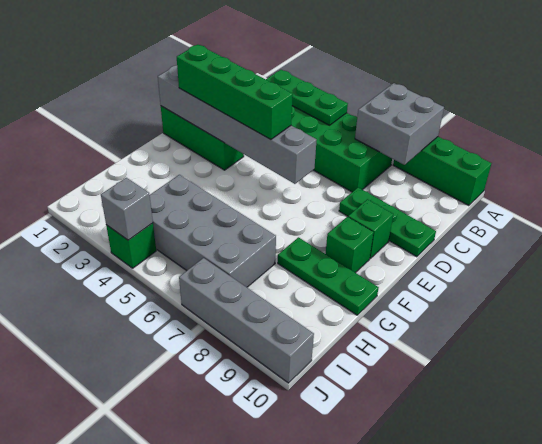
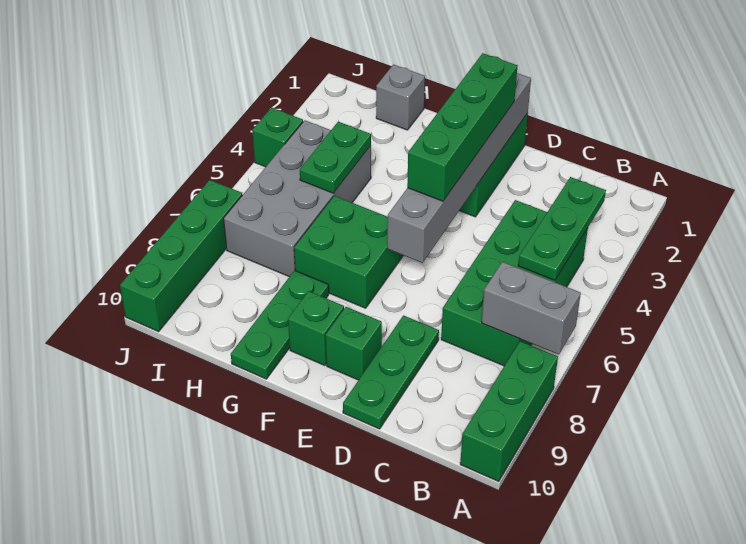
grey brick A7:B8 level 2 -> grey brick A7:B7 level 2
none -> green brick F6:G7 level 1
none -> green plate H4:H5 level 2
grey brick J4 level 2 -> grey brick H1 level 1
grey brick J7:J10 level 1 -> green brick J7:J10 level 1

